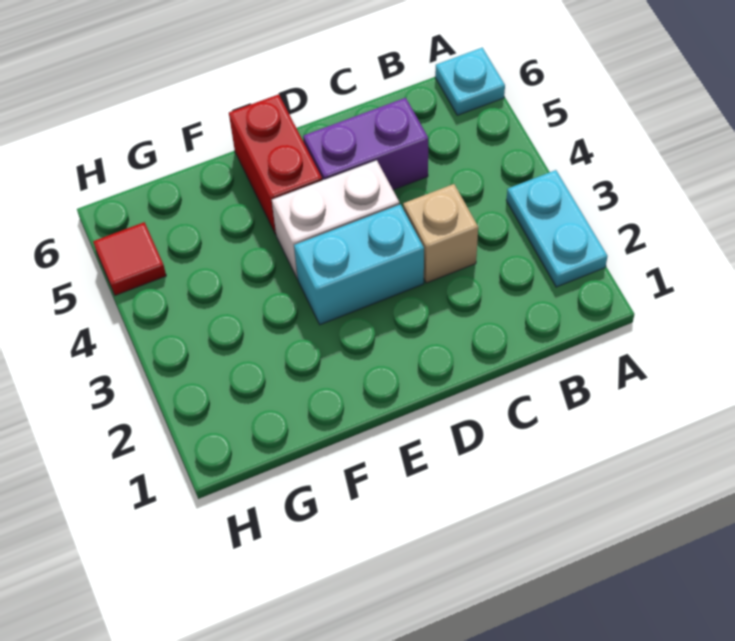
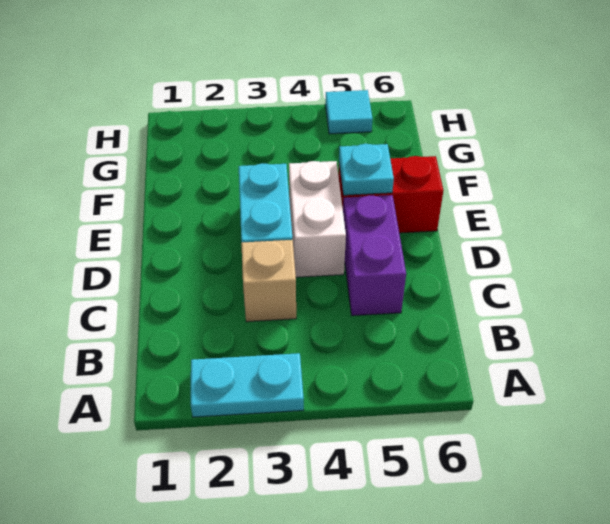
cyan plate A6 level 1 -> cyan plate E5 level 2
red tile H5 level 1 -> cyan tile H5 level 1

